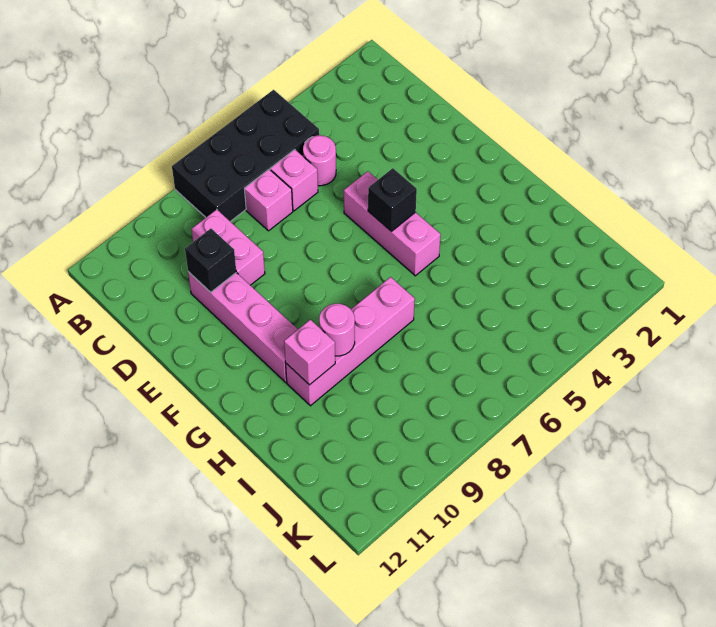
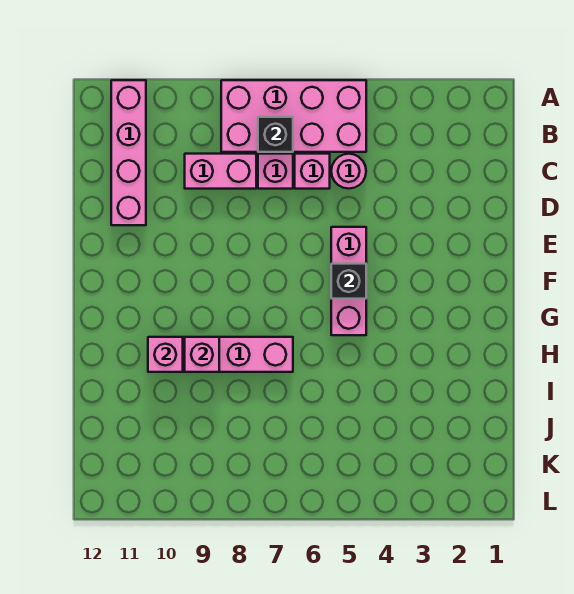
black brick A5:B8 level 1 -> pink brick A5:B8 level 1
pink brick C9:D9 level 1 -> pink brick C8:C9 level 1
pink brick D10:G10 level 1 -> pink brick A11:D11 level 1
black brick D10 level 2 -> black brick B7 level 2
pink round brick H9 level 2 -> pink brick H9 level 2

